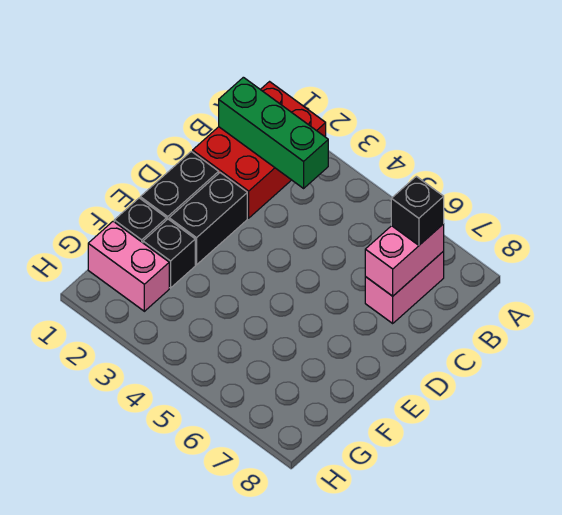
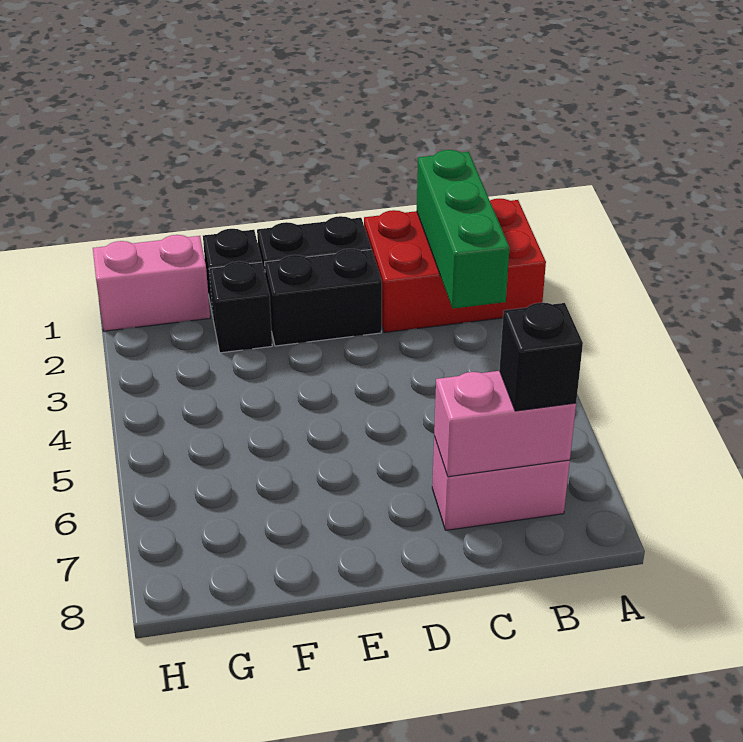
pink brick G1:G2 level 1 -> pink brick G1:H1 level 1

